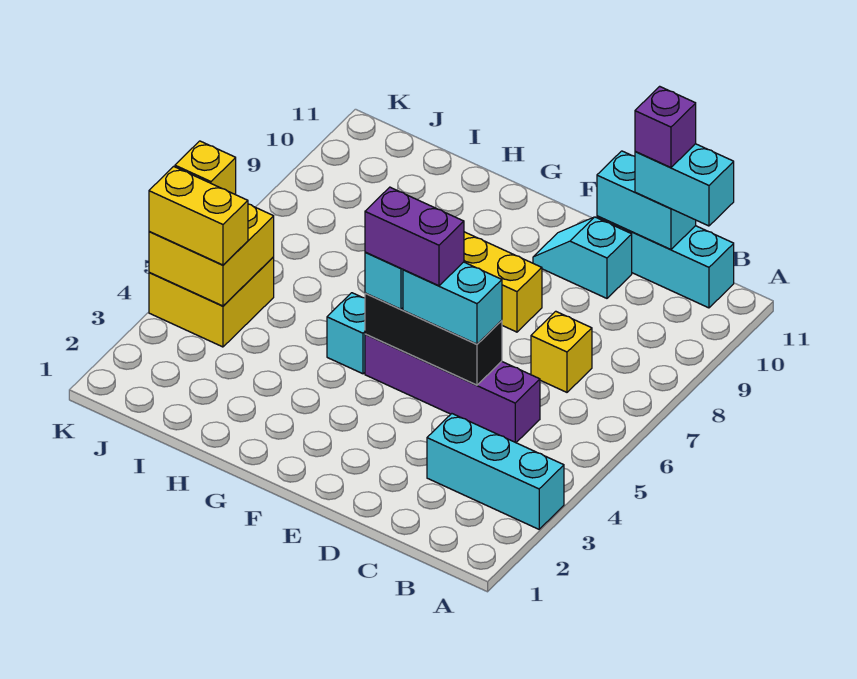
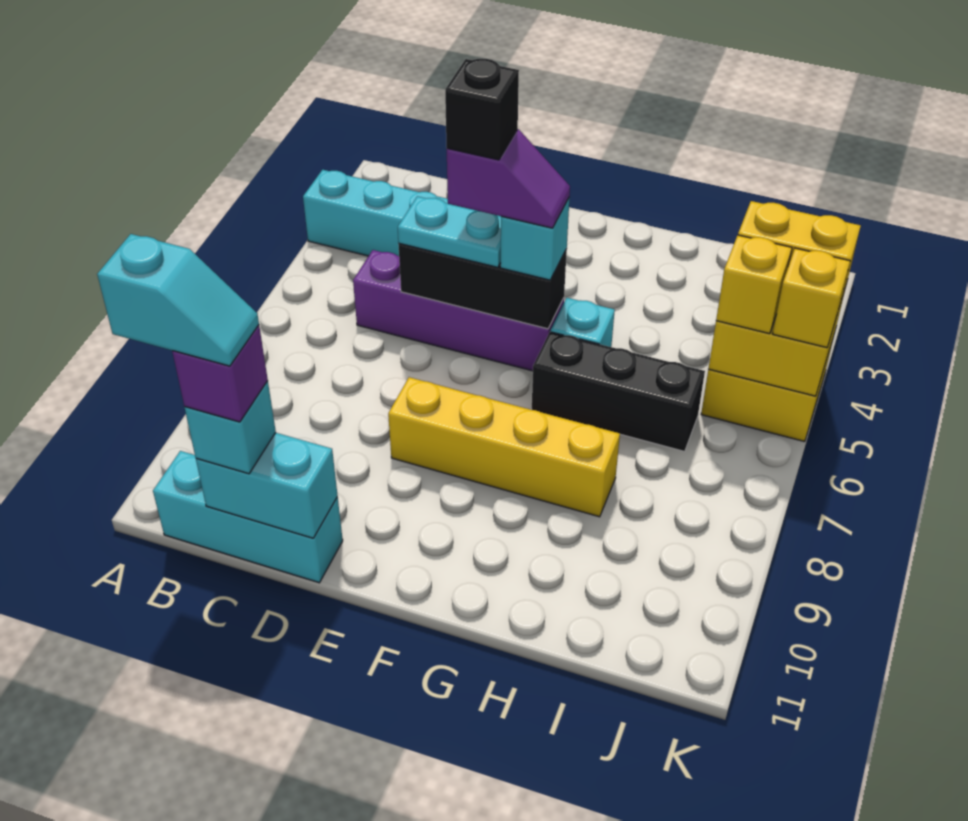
cyan brick B11:C11 level 3 -> cyan brick C11 level 3
yellow brick C7 level 1 -> yellow brick J5 level 3
cyan brick D5:E5 level 3 -> cyan plate D5:E5 level 3
cyan slope D10:E10 level 1 top D -> cyan slope B11:C11 level 5 top B
purple brick E5:F5 level 4 -> purple slope E5:F5 level 4 top E
none -> black brick E5 level 5
none -> black brick G6:I6 level 1

